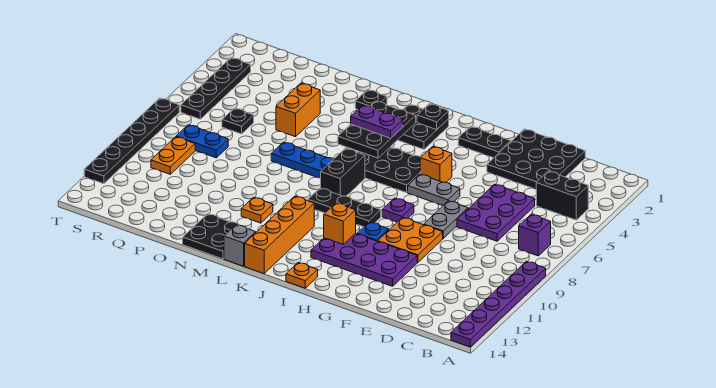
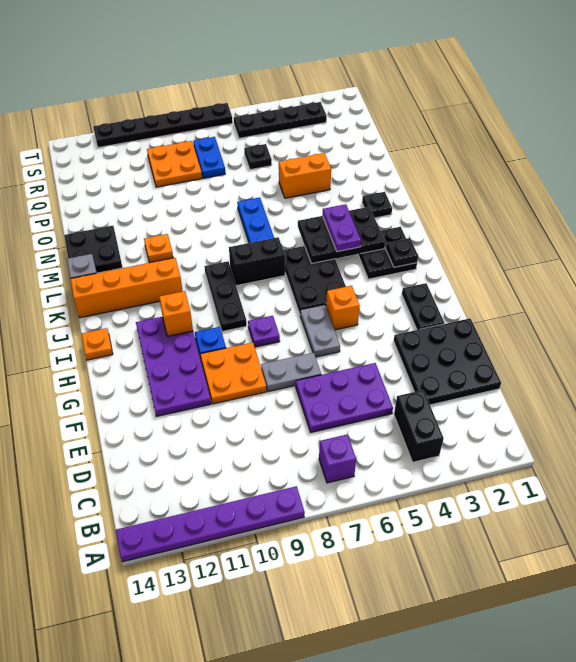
orange plate R9:R10 level 1 -> orange plate Q9:R10 level 1

